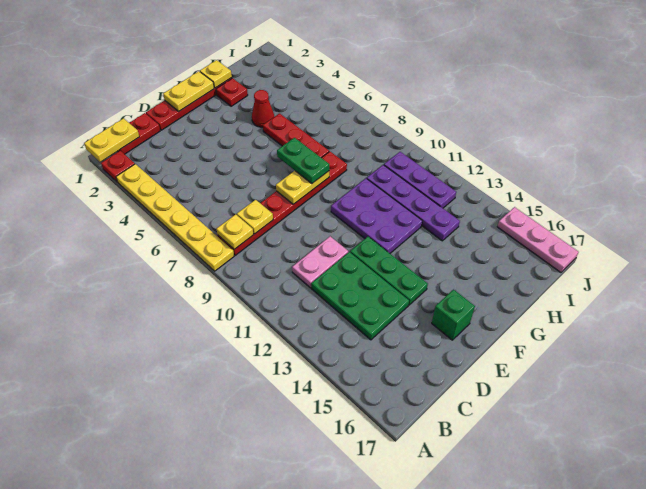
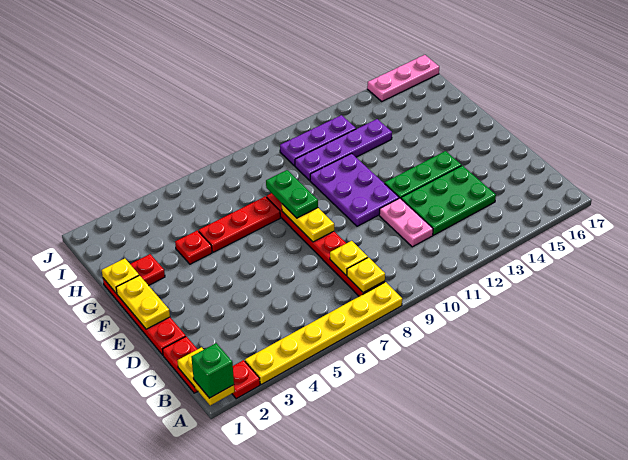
green brick E16 level 1 -> green brick A1 level 3
green plate F7:F8 level 3 -> green plate F8:G8 level 3
purple plate F10:G12 level 1 -> purple plate E10:G11 level 1
red cone G4 level 1 -> red plate G4 level 1

